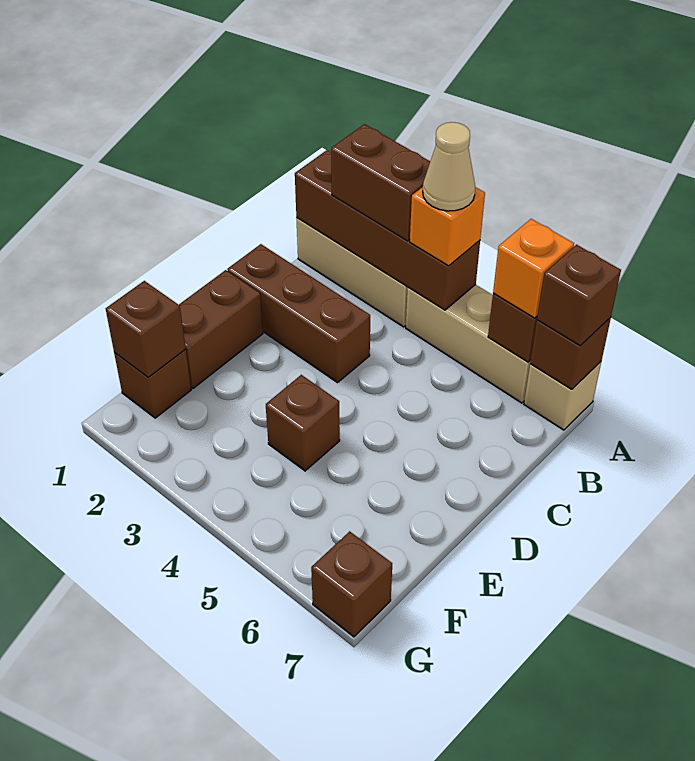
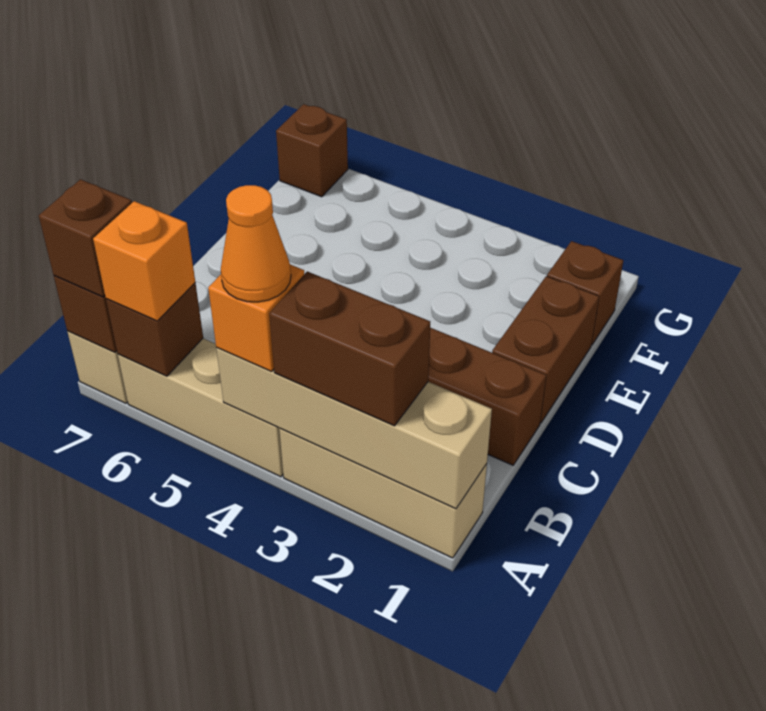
brown brick A1:A4 level 2 -> tan brick A1:A4 level 2
tan cone A4 level 4 -> orange cone A4 level 4
brown brick E4 level 1 -> none
brown brick F1 level 2 -> none

